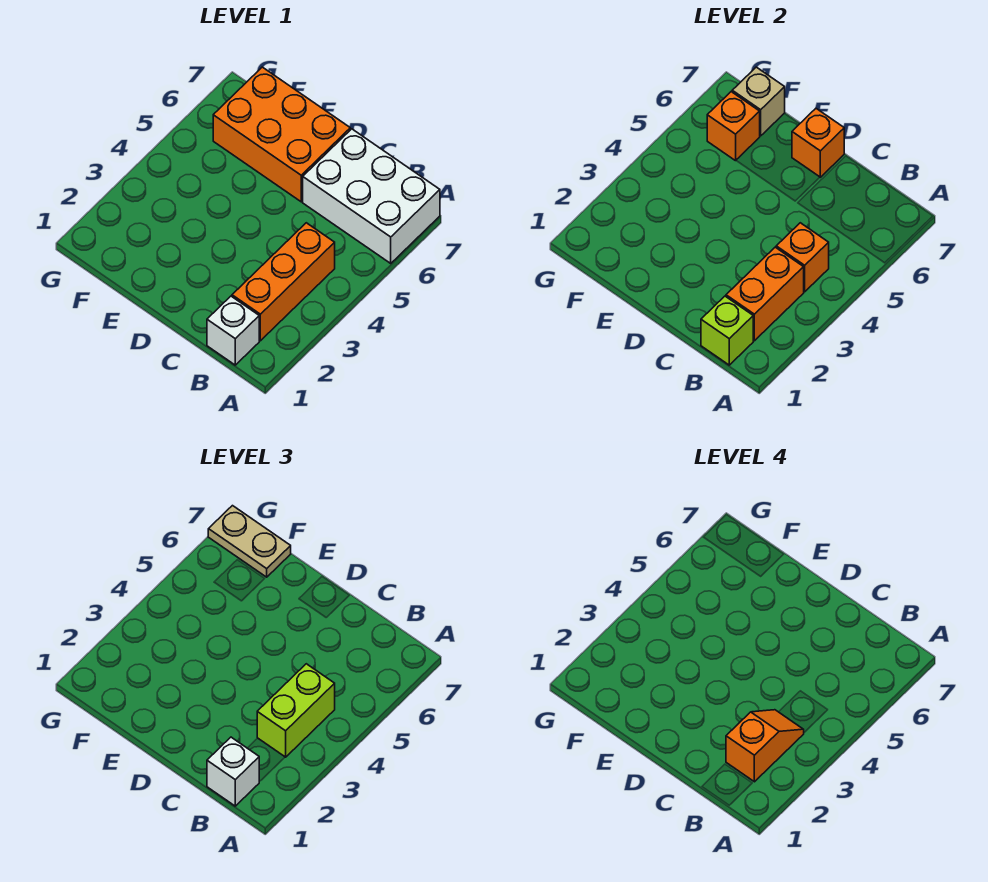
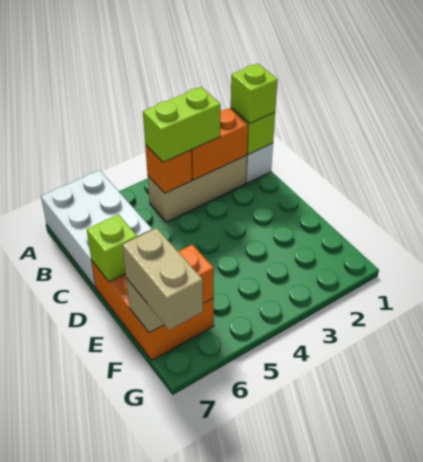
white brick B1 level 3 -> lime brick B1 level 3
orange brick B2:B4 level 1 -> tan brick B2:B4 level 1
orange slope B2:B3 level 4 top 2 -> none
orange brick D7 level 2 -> lime brick D7 level 2
tan plate F7:G7 level 3 -> tan brick F7:G7 level 3

